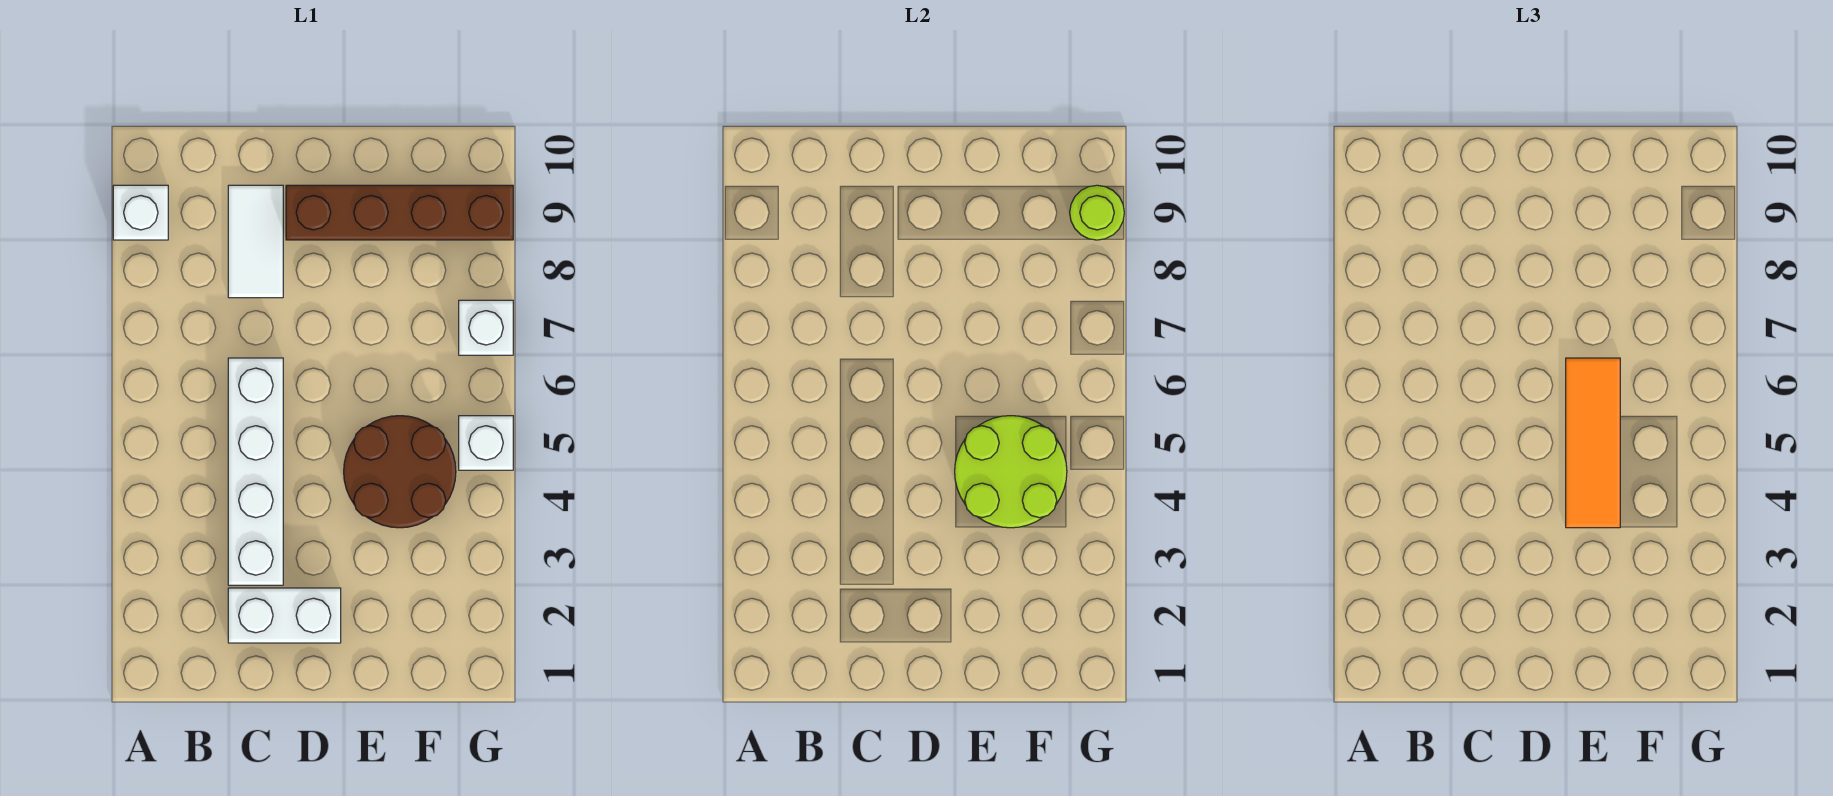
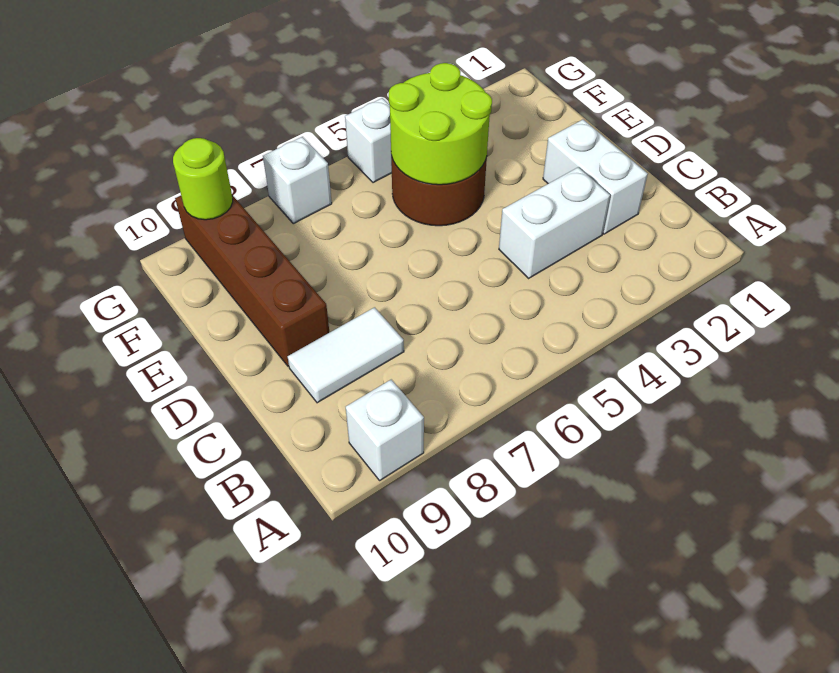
white brick C3:C6 level 1 -> white brick C3:C4 level 1
orange tile E4:E6 level 3 -> none

